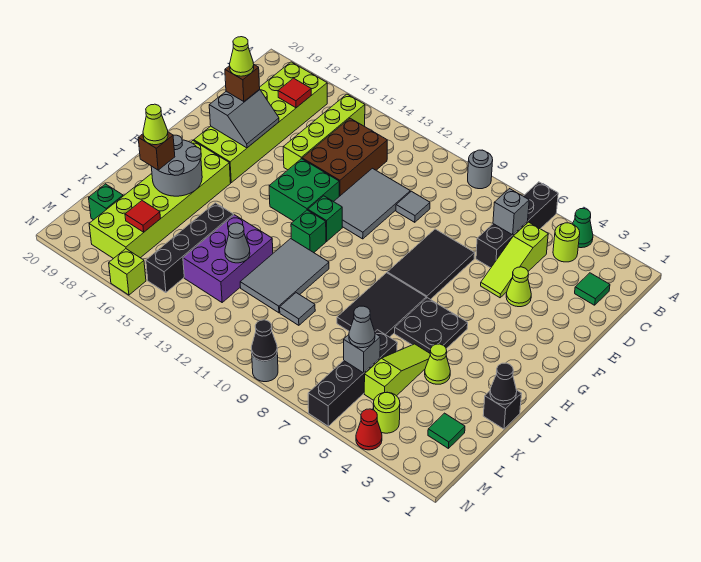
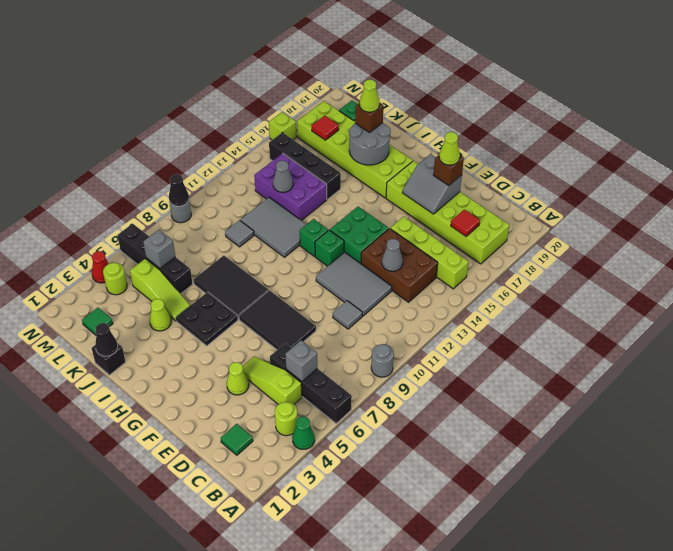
grey cone L6 level 3 -> grey cone D13 level 2

